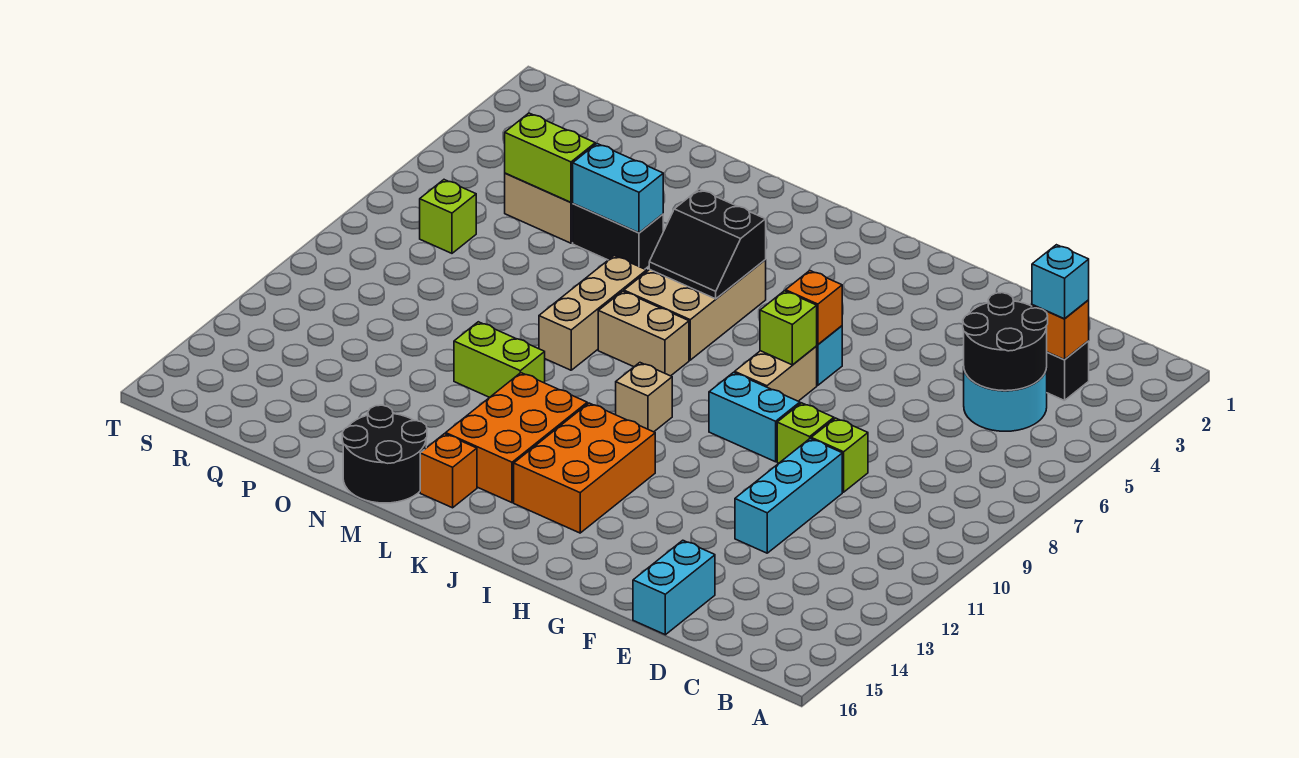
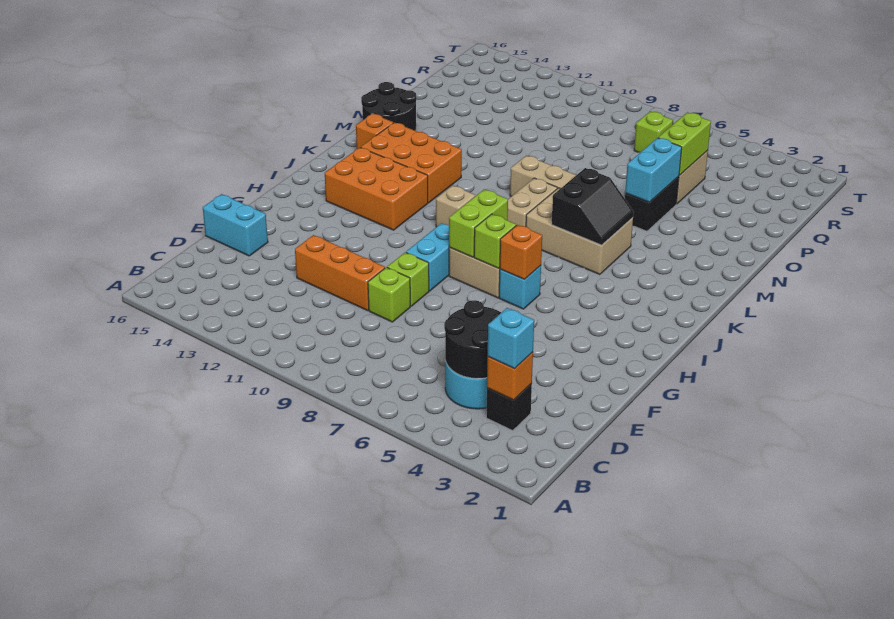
cyan brick E10:E12 level 1 -> orange brick E10:E12 level 1
black slope K5:L6 level 2 top 5 -> black slope K5:L6 level 2 top 6
lime brick M11:N11 level 1 -> lime brick H8:I8 level 2

